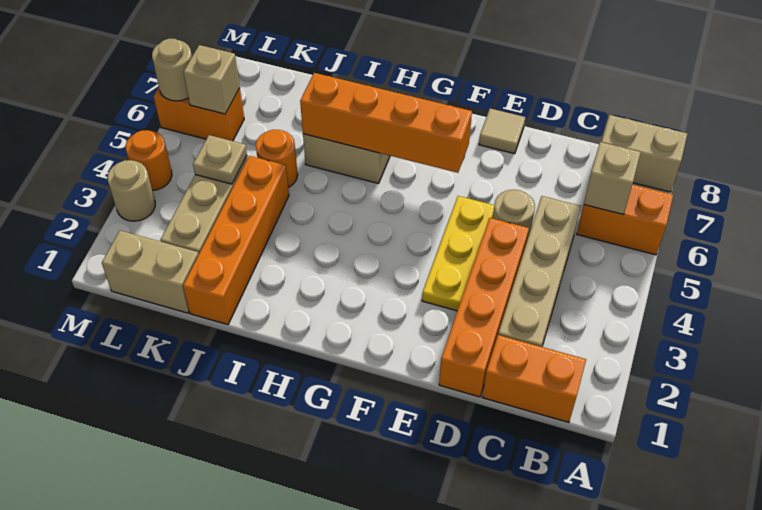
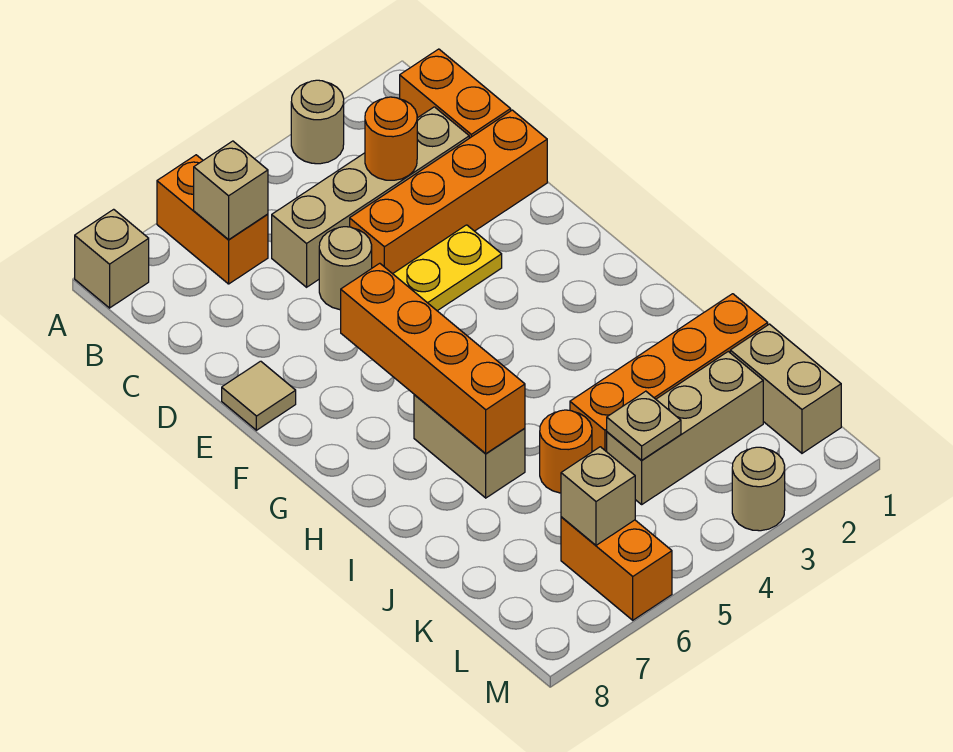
tan brick A8:B8 level 1 -> tan brick A8 level 1
orange round brick M4 level 1 -> orange round brick C3 level 2
tan round brick M6 level 2 -> tan round brick A3 level 1

